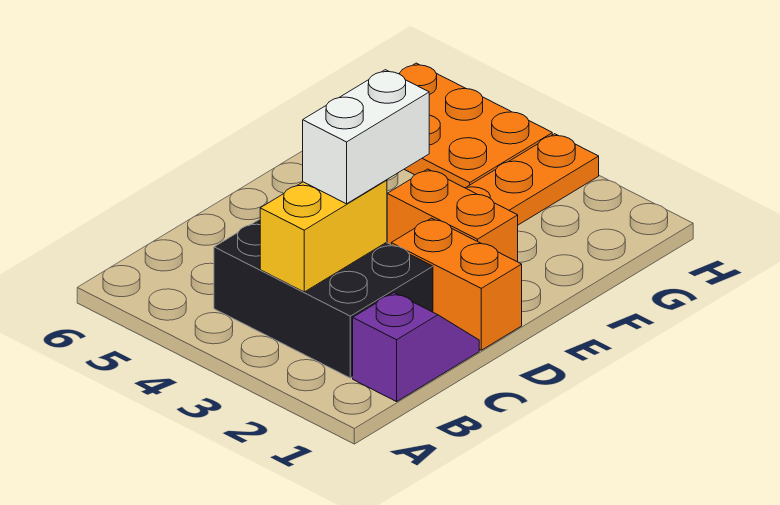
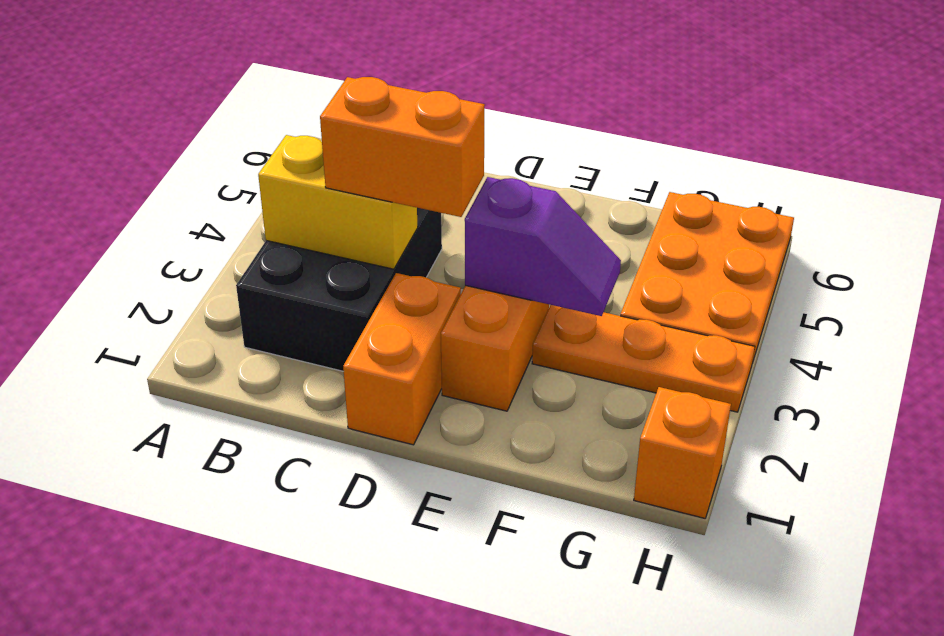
purple slope B1:C1 level 1 top B -> purple slope E3:F3 level 2 top E
white brick C3:D3 level 3 -> orange brick C3:D3 level 3
none -> orange brick H1 level 1

